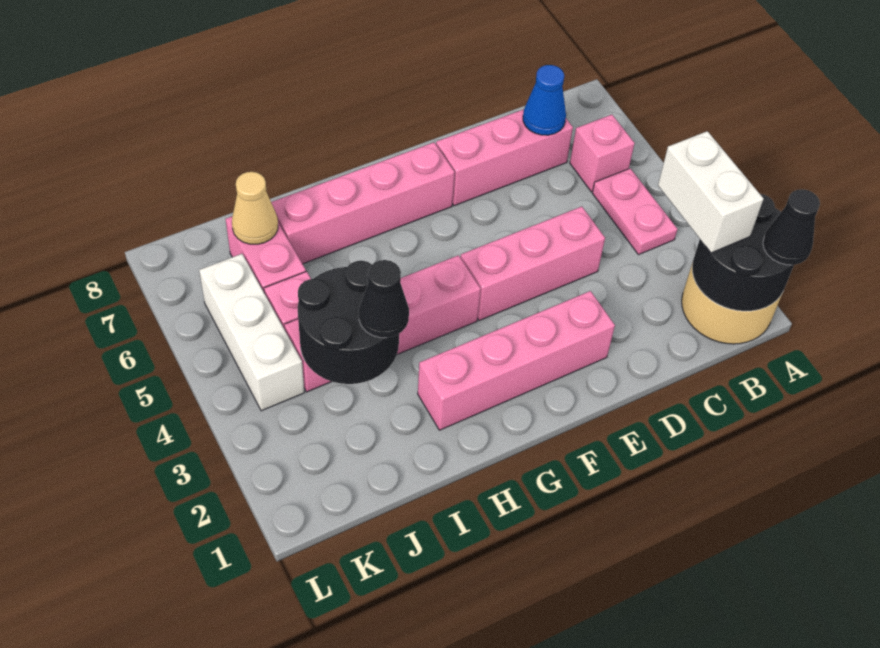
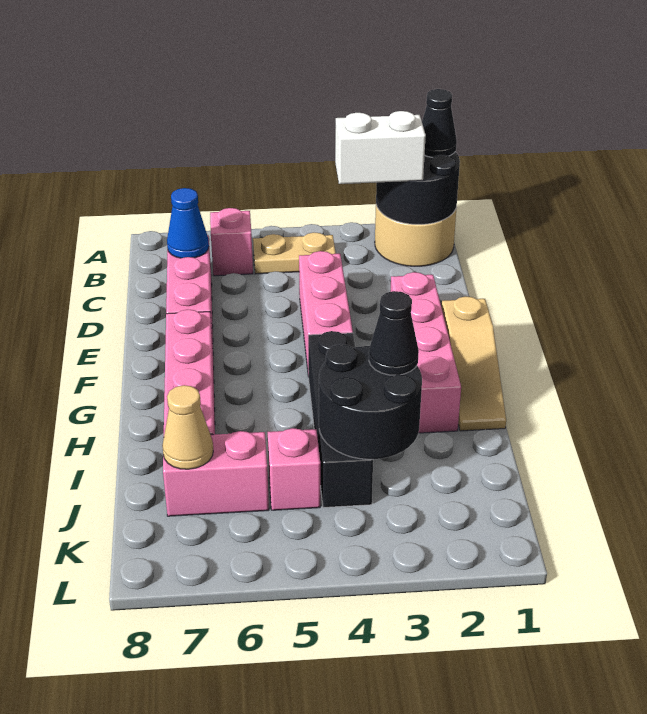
pink plate B4:B5 level 1 -> tan plate B4:B5 level 1
none -> tan slope F1:H1 level 1 top F
pink brick G4:J4 level 1 -> black brick G4:J4 level 1
white brick K4:K6 level 1 -> none

